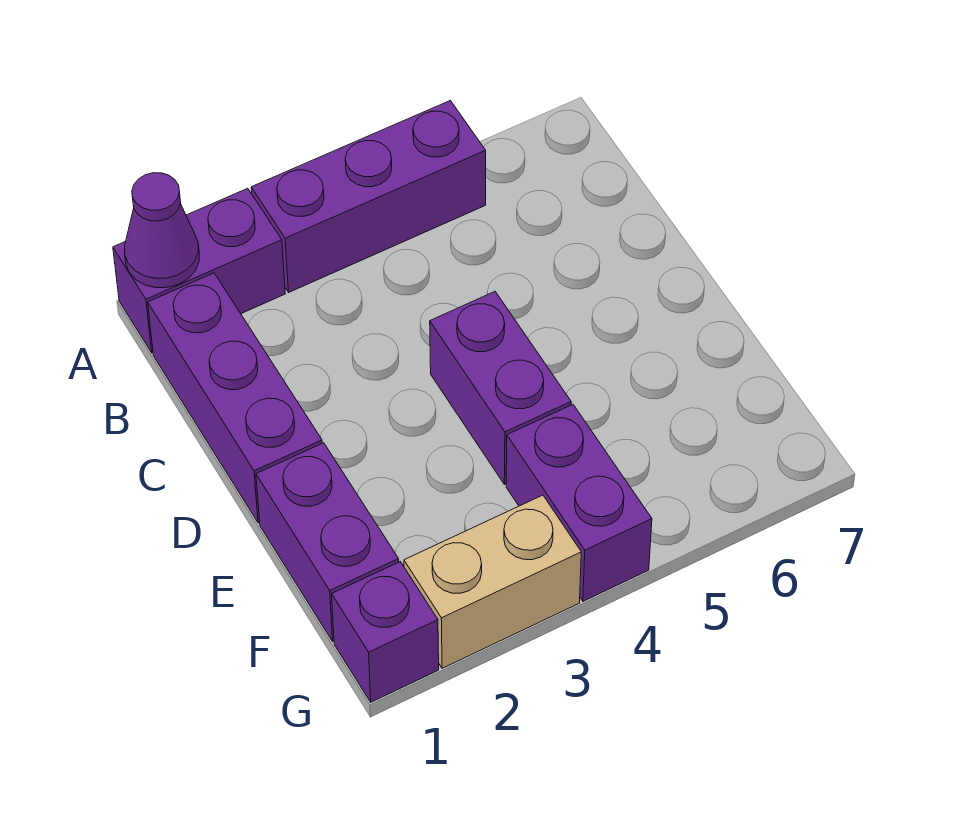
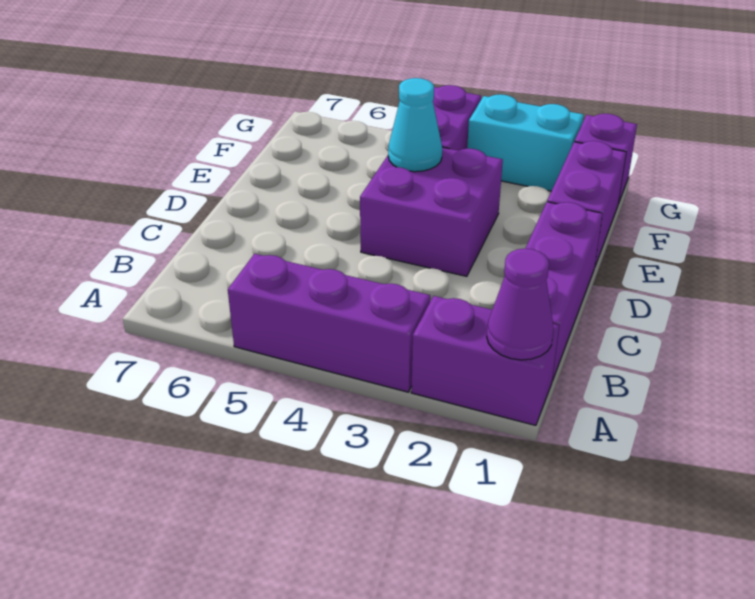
purple brick D4:E4 level 1 -> purple brick D3:E4 level 1
none -> cyan cone E4 level 2
tan brick G2:G3 level 1 -> cyan brick G2:G3 level 1

